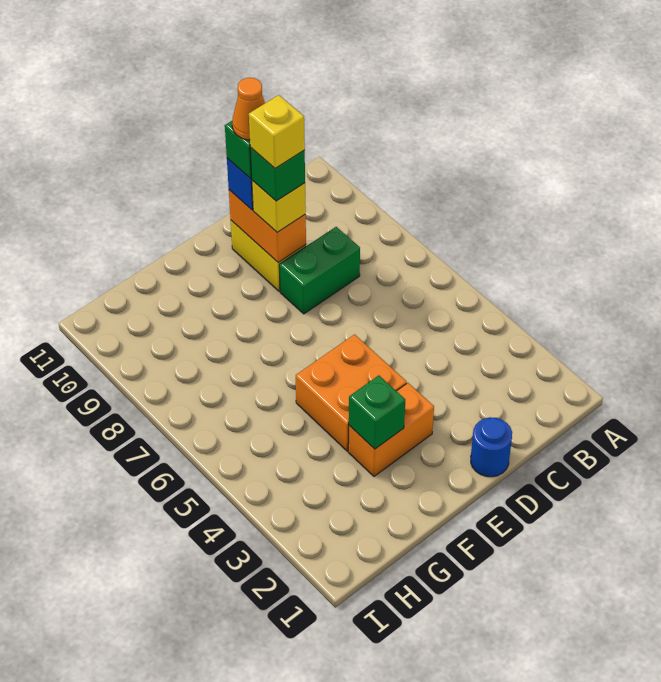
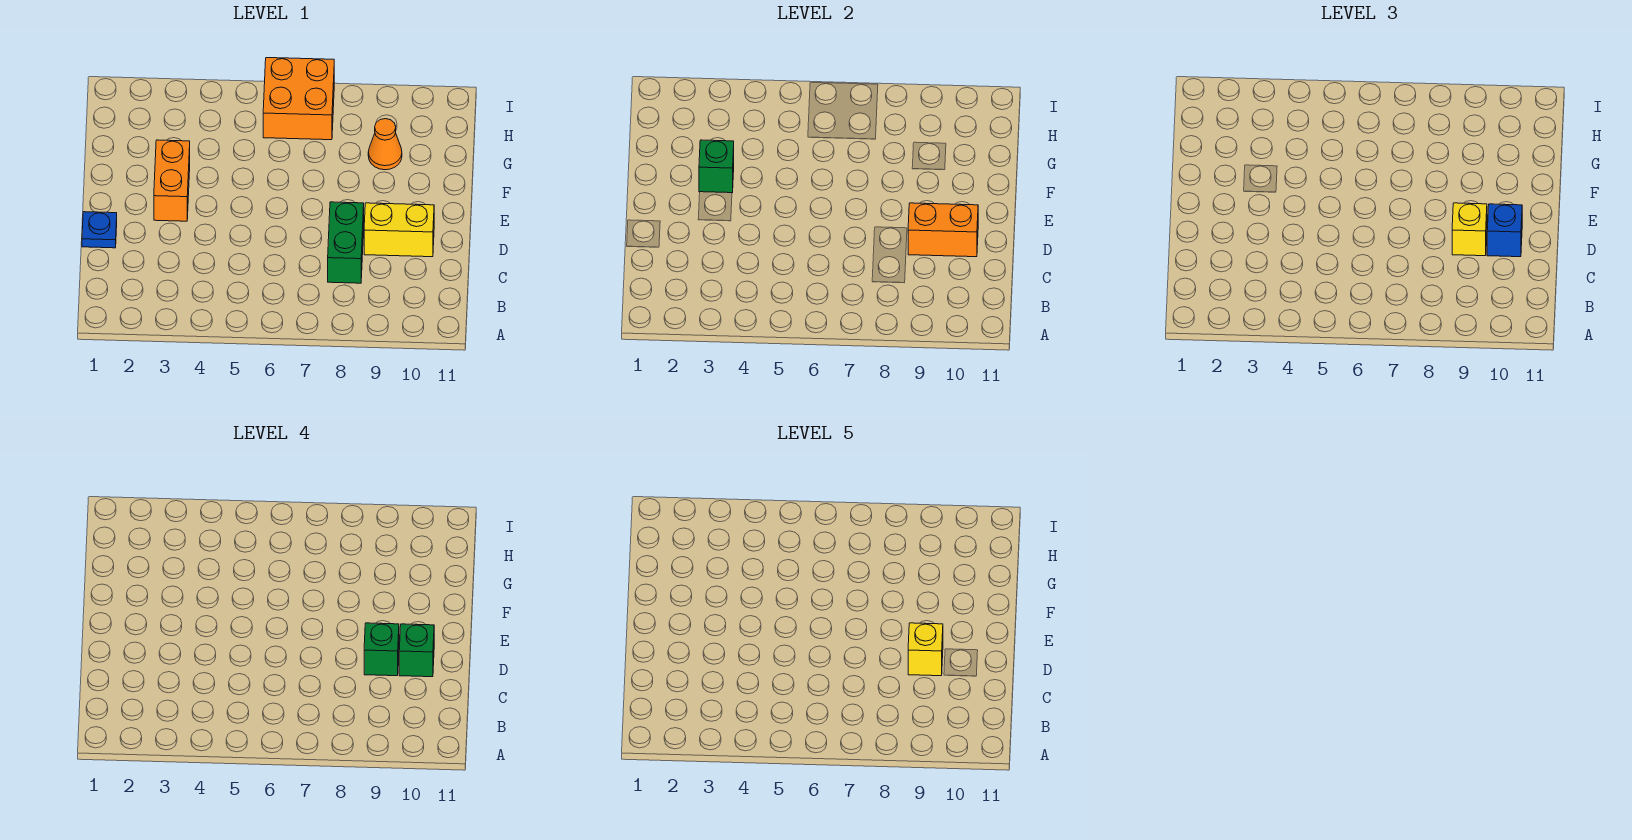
blue round brick D1 level 1 -> blue plate D1 level 1
orange cone D10 level 5 -> orange cone G9 level 1
orange brick E4:F5 level 1 -> orange brick H6:I7 level 1

